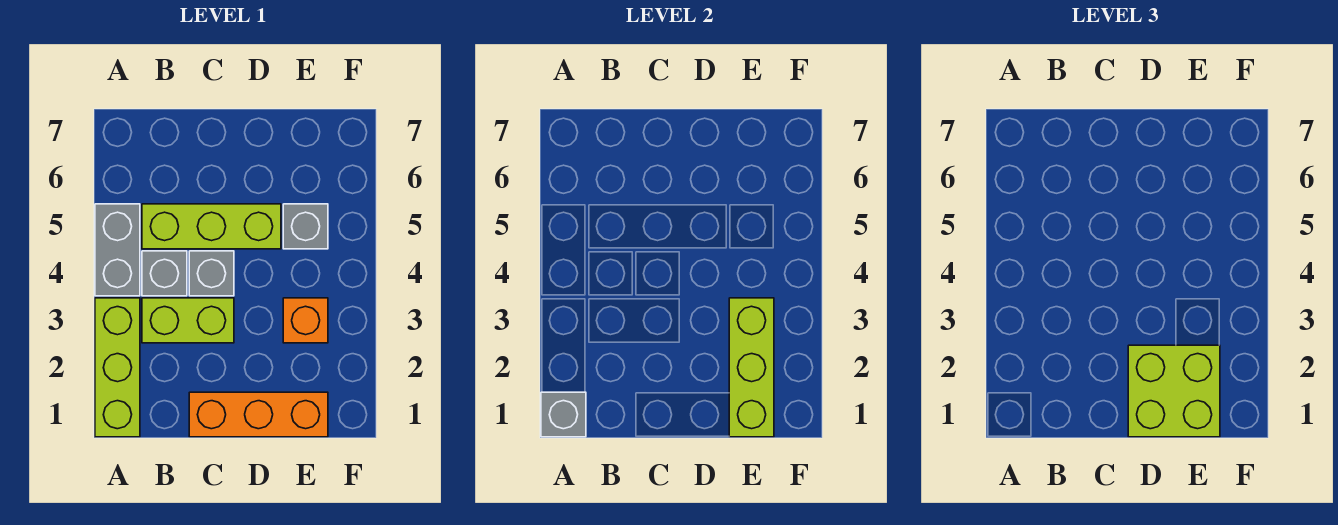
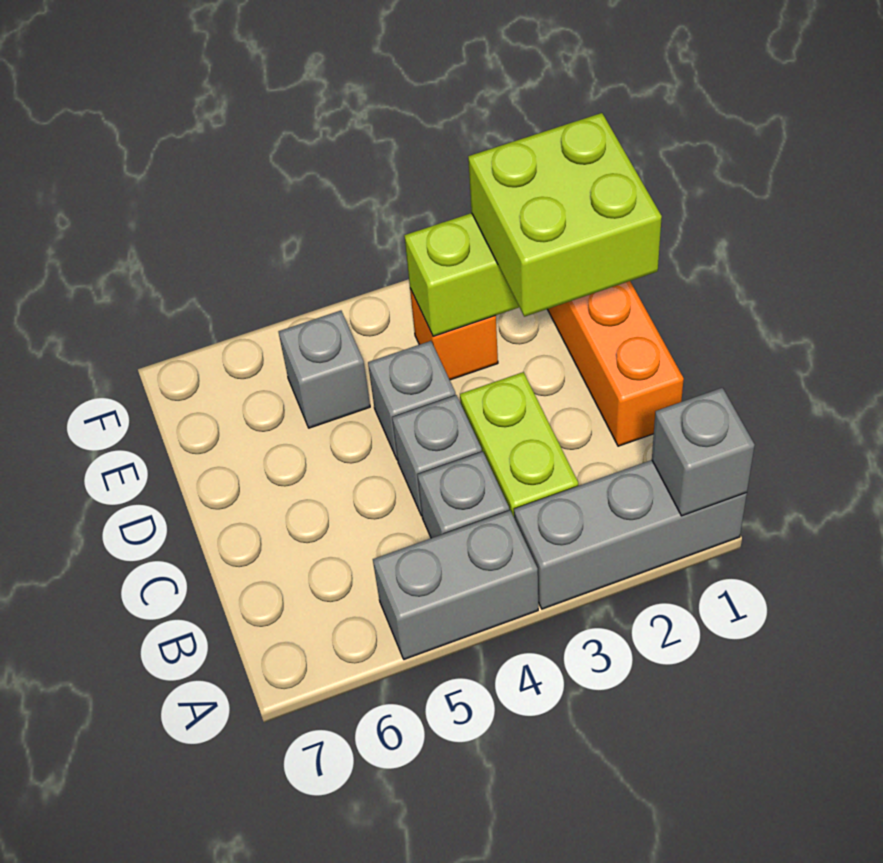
lime brick A1:A3 level 1 -> grey brick A1:A3 level 1
lime brick B5:D5 level 1 -> none
none -> grey brick D4 level 1

